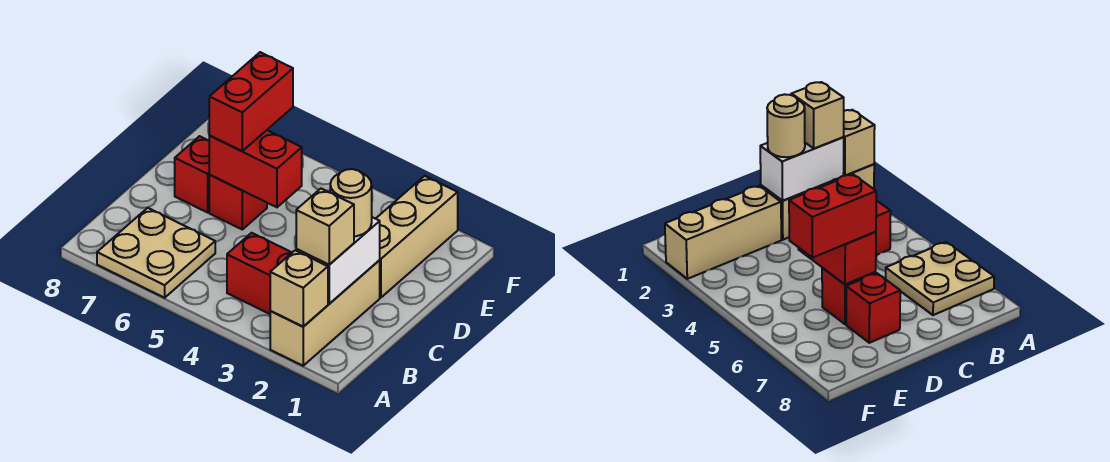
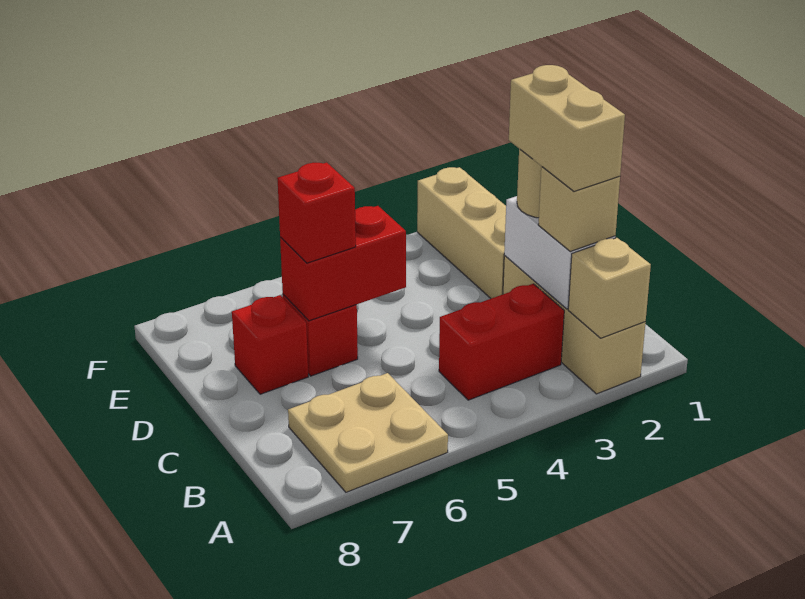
none -> tan brick B2:C2 level 4
red brick D6:E6 level 3 -> red brick D6 level 3

